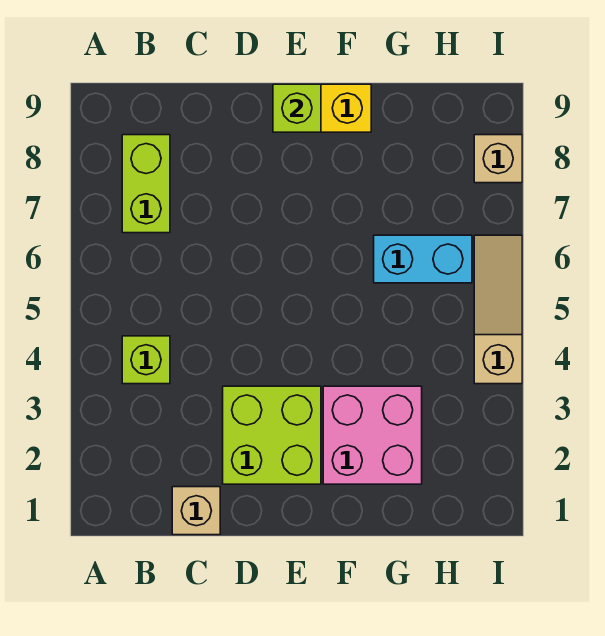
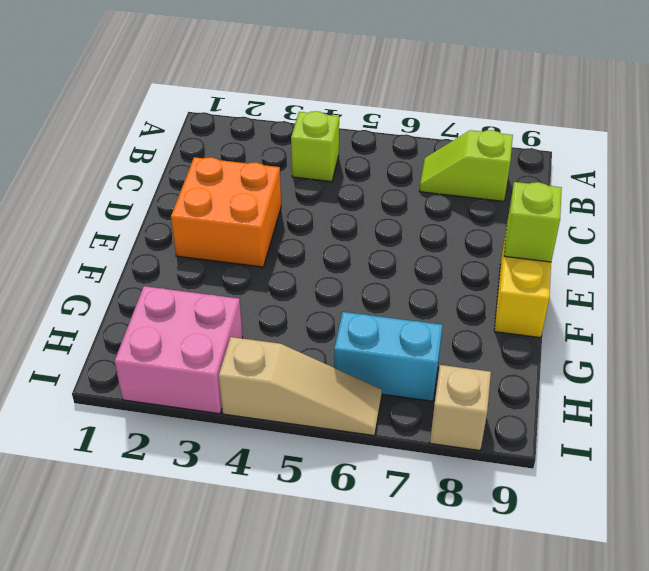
lime brick B7:B8 level 1 -> lime slope B7:B8 level 1 top 8
tan brick C1 level 1 -> none
lime brick D2:E3 level 1 -> orange brick D2:E3 level 1
pink brick F2:G3 level 1 -> pink brick H2:I3 level 1
cyan brick G6:H6 level 1 -> cyan brick H6:H7 level 1

